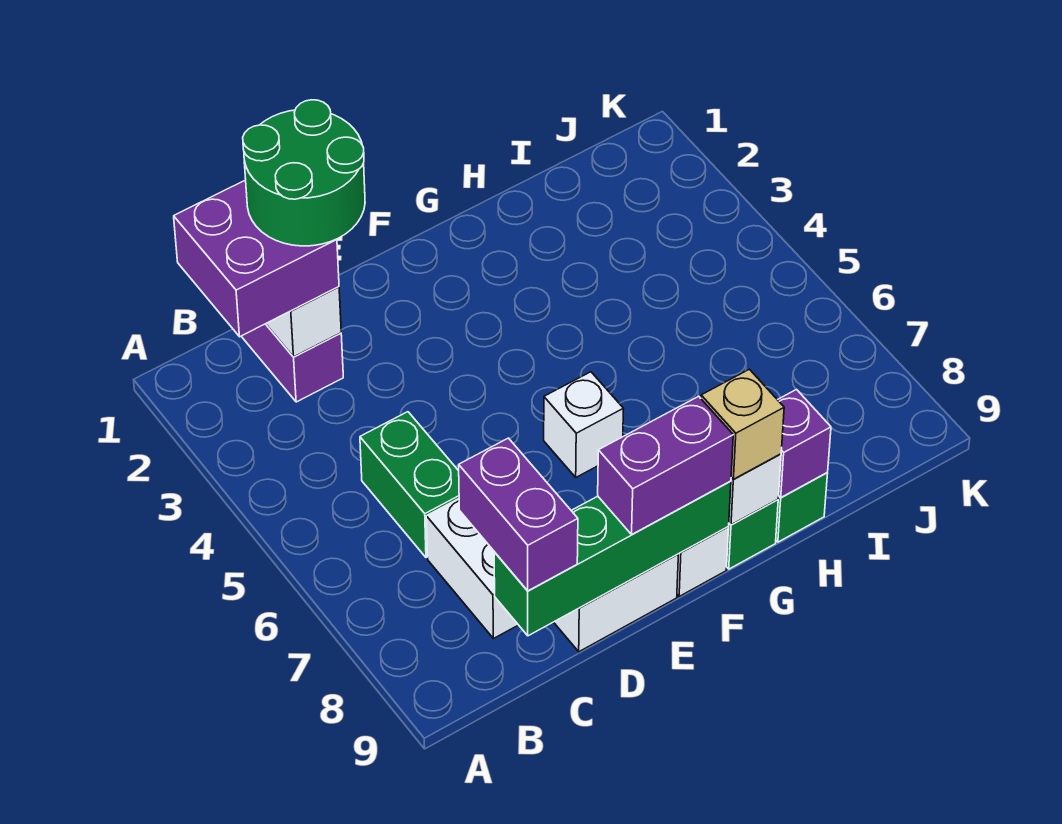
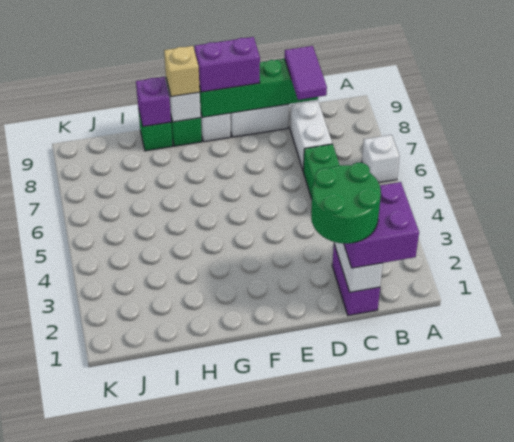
purple brick C8:C9 level 3 -> purple tile C8:C9 level 3
white brick F6 level 1 -> white brick A6 level 1

